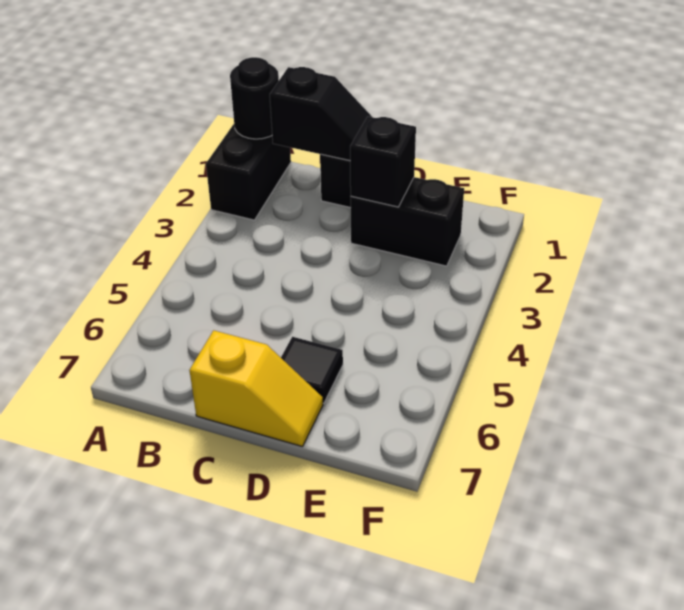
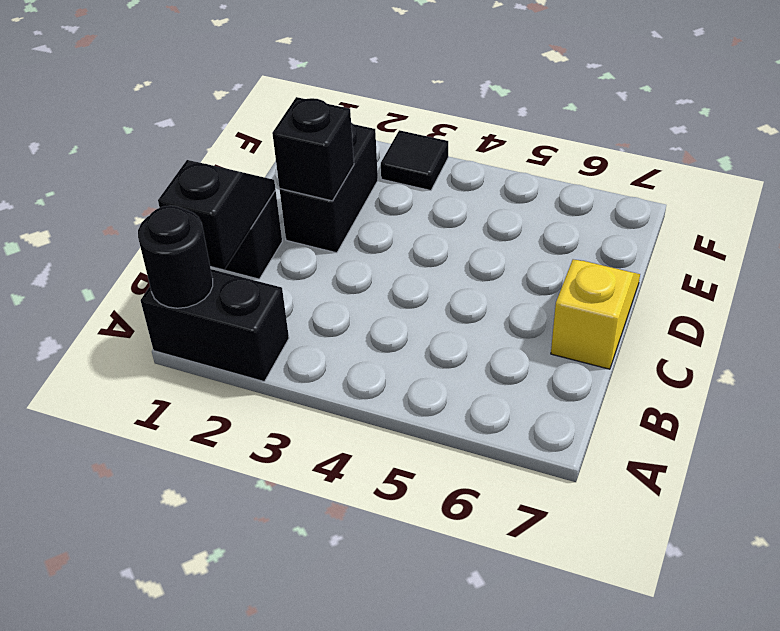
black tile D6 level 1 -> black tile F3 level 1

